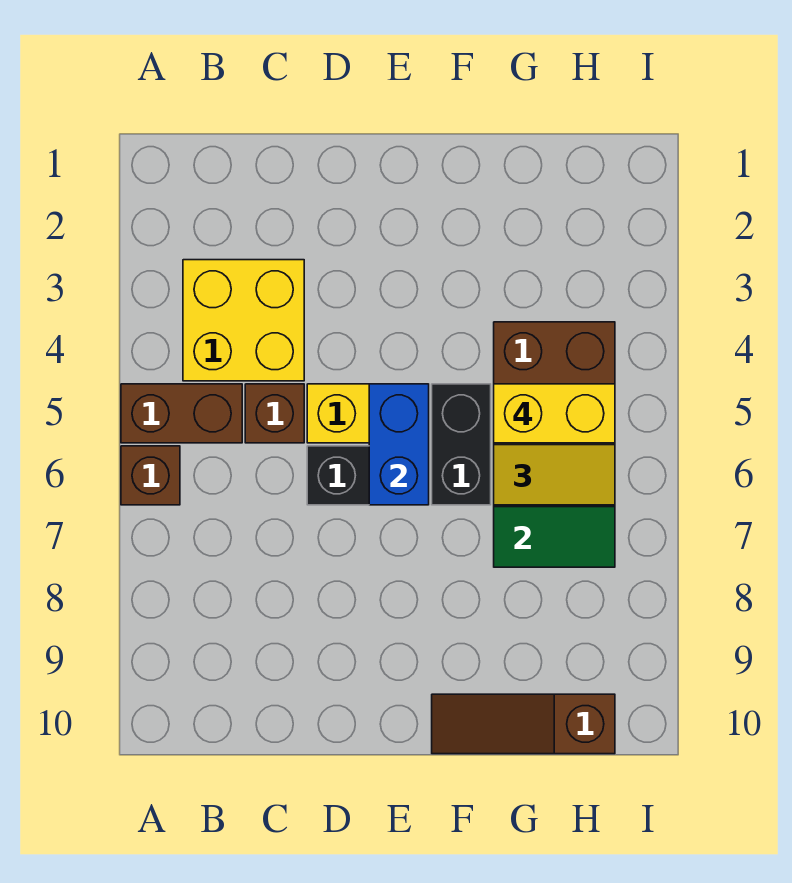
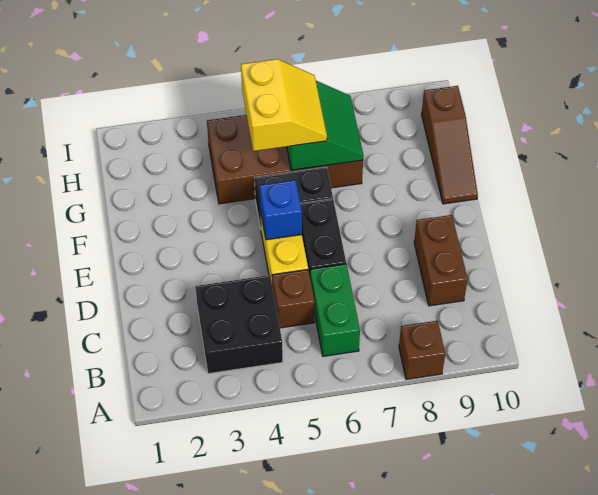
brown brick A5:B5 level 1 -> brown brick C9:D9 level 1
brown brick A6 level 1 -> brown brick A8 level 1
yellow brick B3:C4 level 1 -> black brick B3:C4 level 1
none -> green brick B6:C6 level 1
blue brick E5:E6 level 2 -> blue brick E5 level 2
yellow brick G5:H5 level 4 -> none

